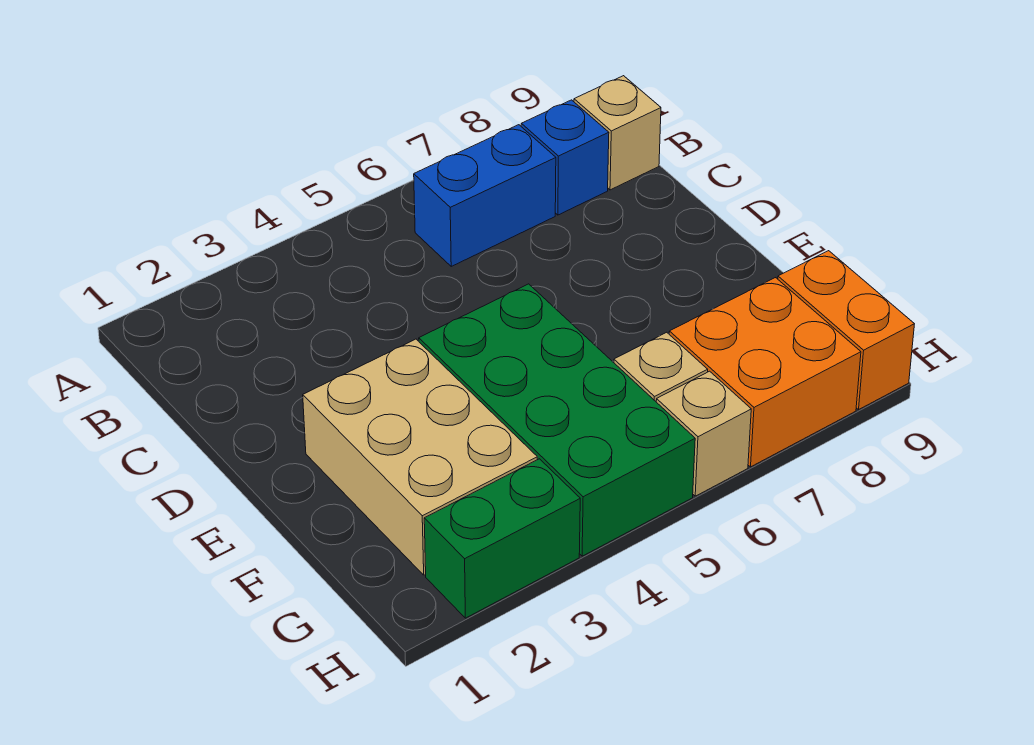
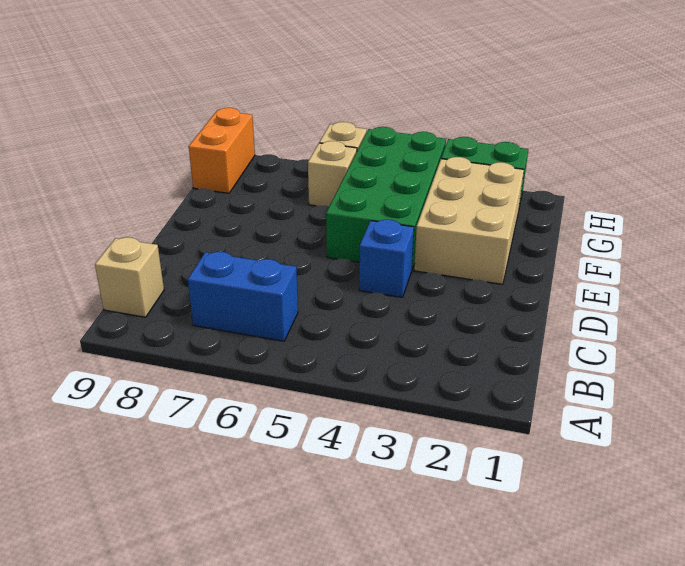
blue brick B8 level 1 -> blue brick D4 level 1
orange brick G7:H8 level 1 -> none

